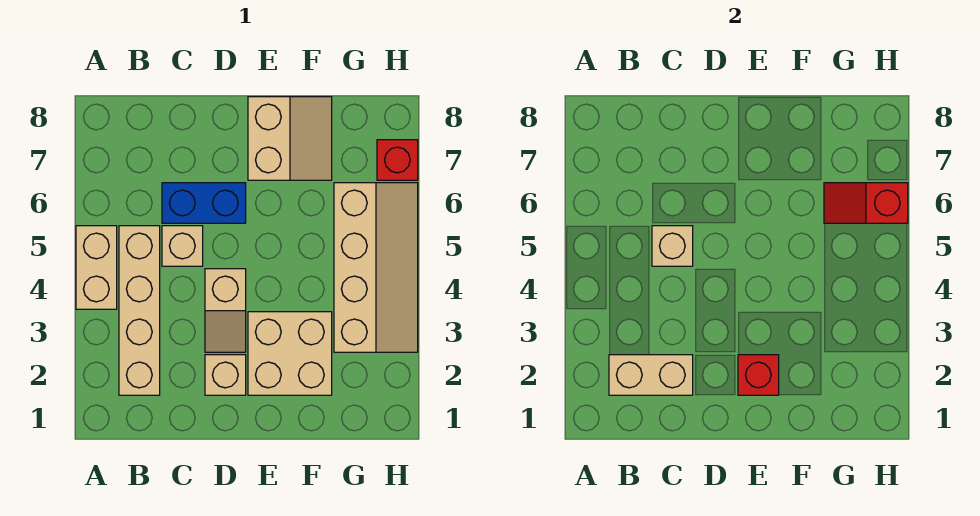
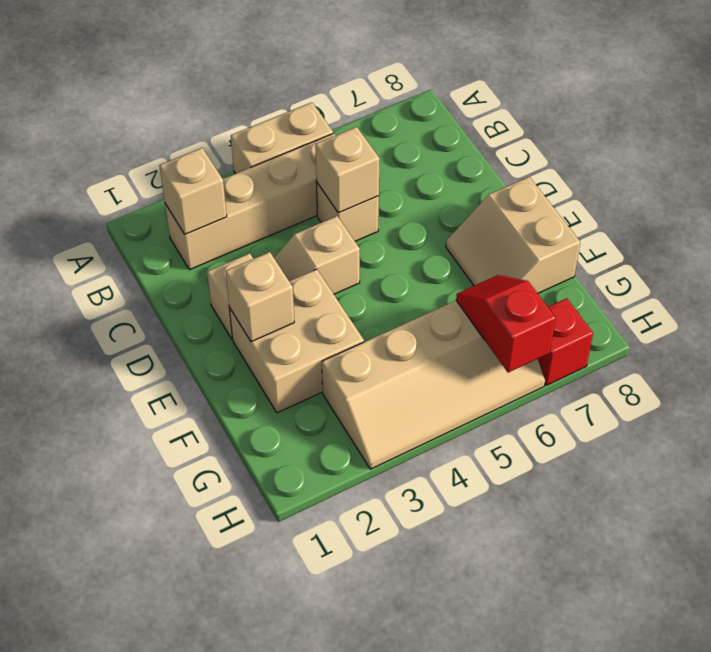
tan brick B2:C2 level 2 -> tan brick B2 level 2
blue brick C6:D6 level 1 -> none
red brick E2 level 2 -> tan brick E2 level 2
tan slope E7:F8 level 1 top E -> tan slope E7:F8 level 1 top 8

